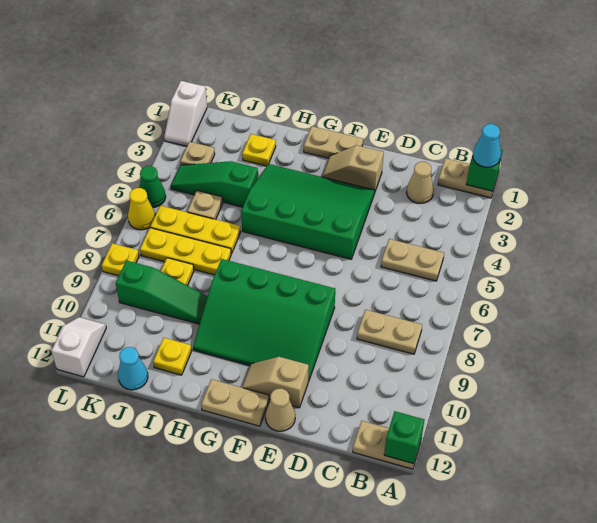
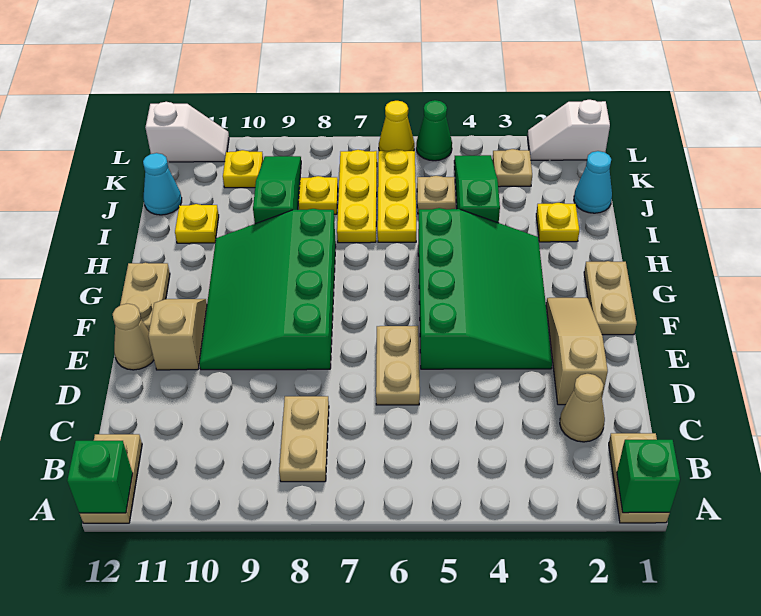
cyan cone A1 level 3 -> cyan cone J1 level 1
tan plate B5:C5 level 1 -> tan plate D6:E6 level 1
tan slope E2:F2 level 1 top E -> tan slope D2:F2 level 1 top D
green slope I9:K9 level 1 top K -> green slope I9:K9 level 1 top I
yellow plate L8 level 1 -> yellow plate K10 level 1

